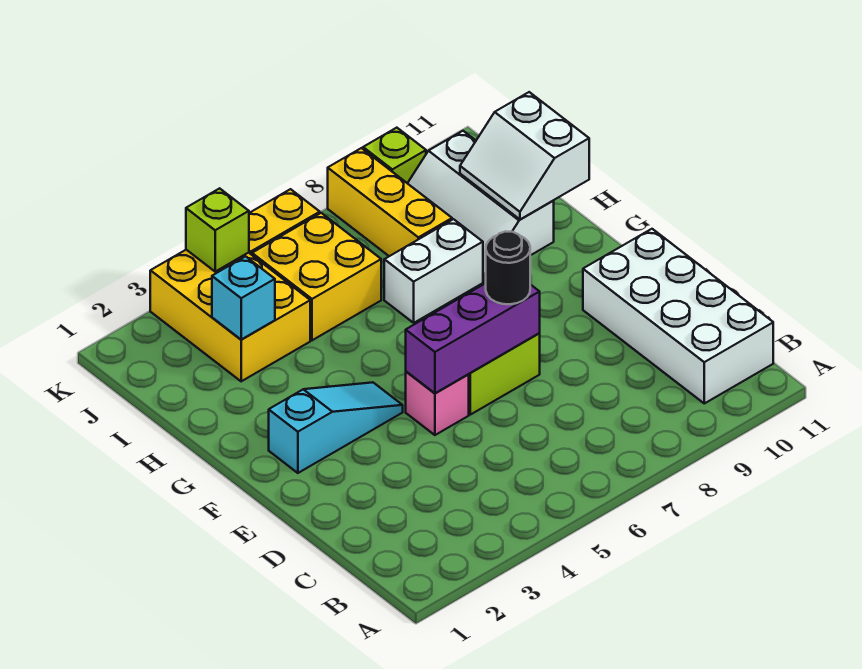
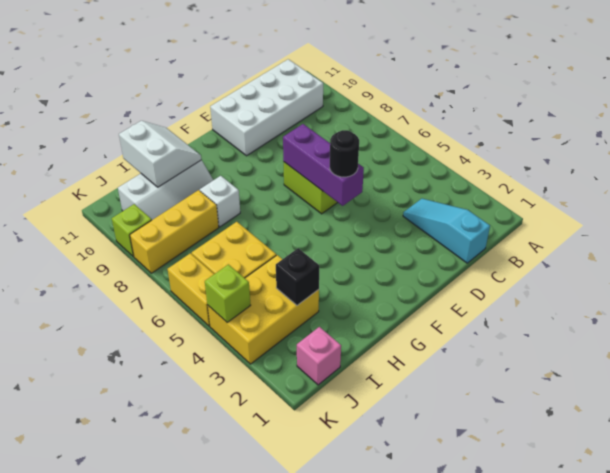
pink brick E5 level 1 -> pink brick J1 level 1
black round brick E7 level 3 -> black round brick E5 level 3
cyan slope F2:F4 level 1 top 2 -> cyan slope C1:C3 level 1 top 1
white brick H7:H8 level 1 -> white brick H8 level 1
white slope H10:I11 level 2 top 11 -> white slope H10:I11 level 2 top I
cyan brick I3 level 2 -> black brick I3 level 2

